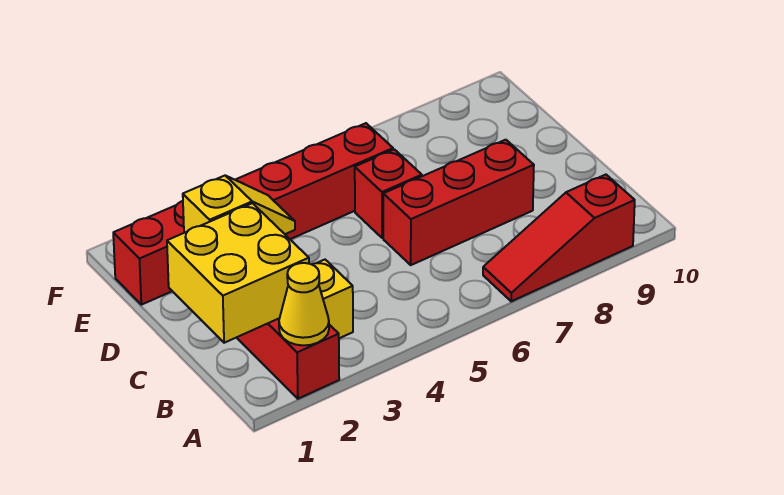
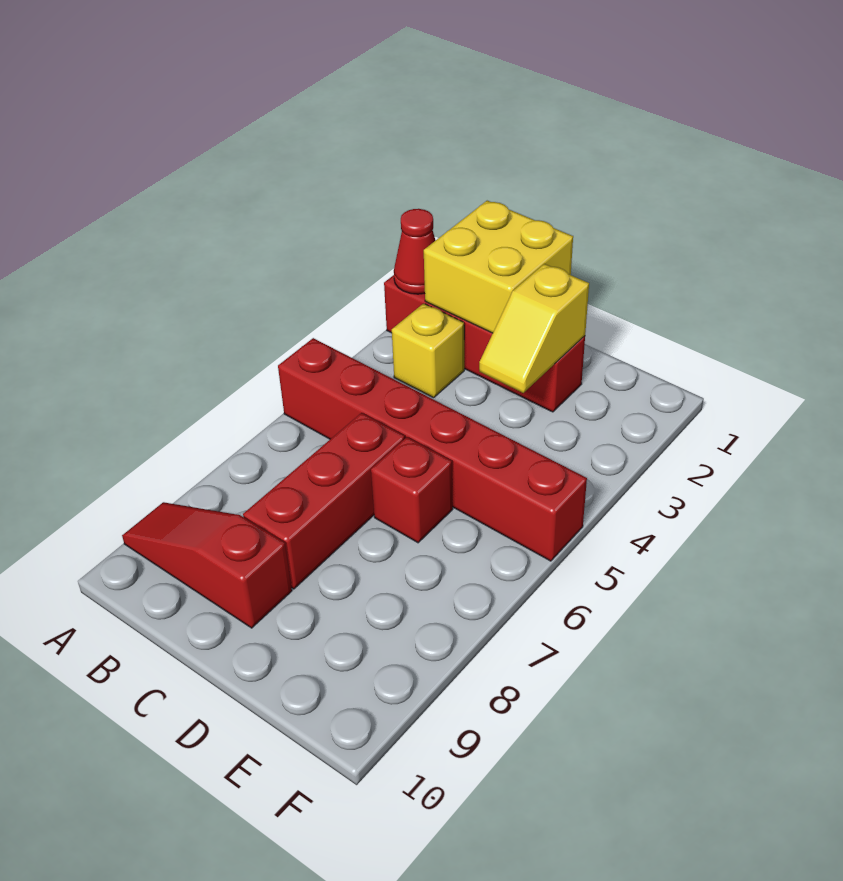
yellow cone A2 level 2 -> red cone A2 level 2
red slope A7:A9 level 1 top 9 -> red slope A9:C9 level 1 top C
red brick E1:E6 level 1 -> red brick A5:F5 level 1

